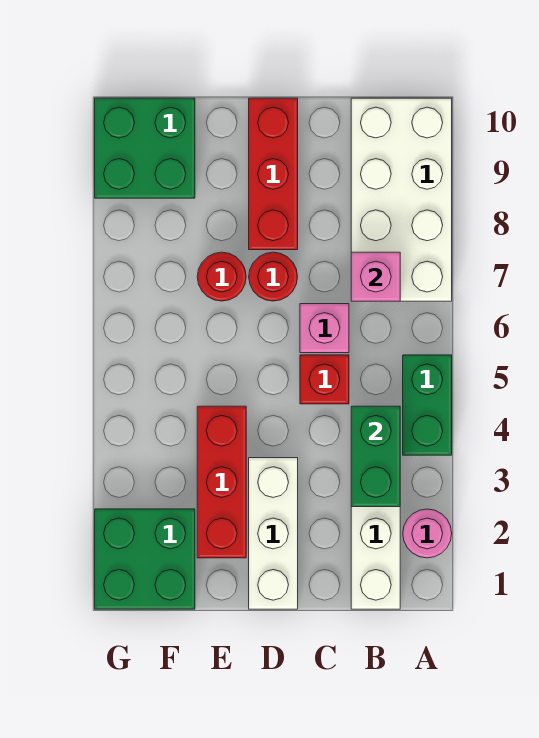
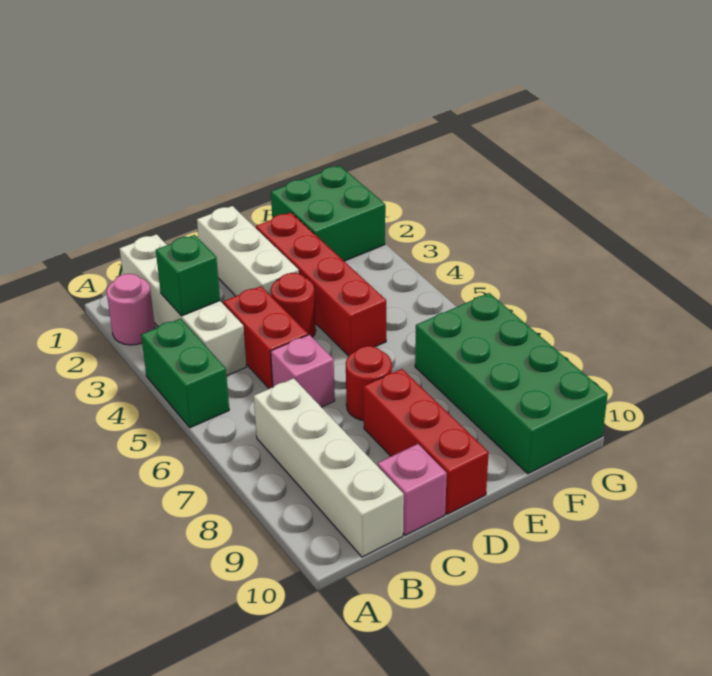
white brick A7:B10 level 1 -> white brick B7:B10 level 1
green brick B3:B4 level 2 -> green brick B3 level 2
pink brick B7 level 2 -> pink brick C10 level 1
red brick C5 level 1 -> red brick C4:C5 level 1
red brick E2:E4 level 1 -> red brick E2:E5 level 1
red round brick E7 level 1 -> red round brick D4 level 1
green brick F9:G10 level 1 -> green brick F7:G10 level 1

